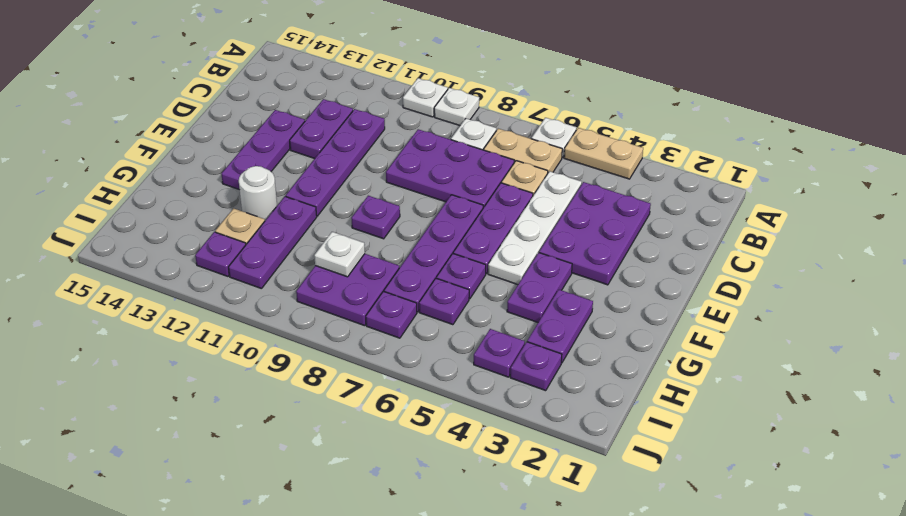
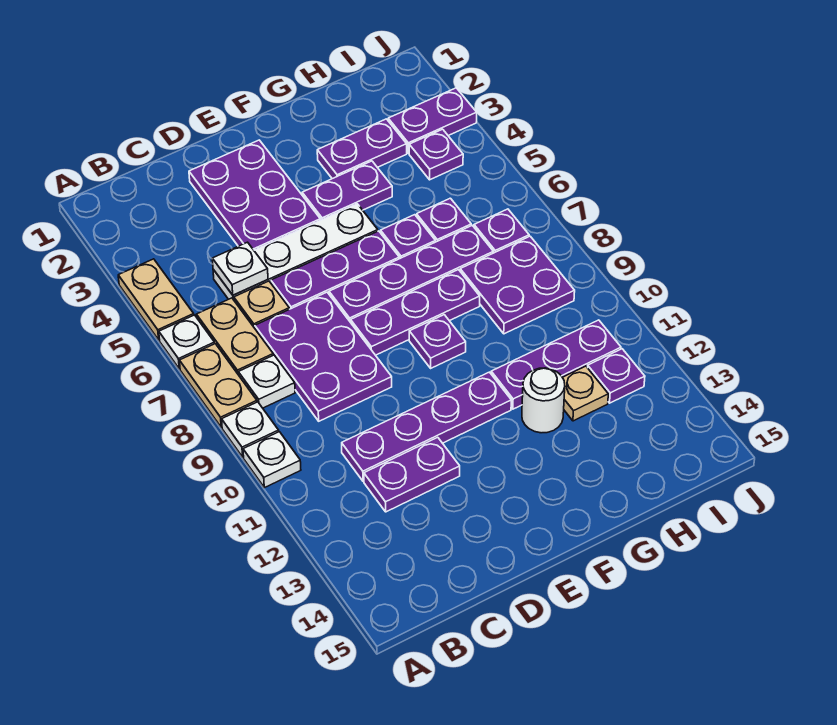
none -> tan plate A7:A8 level 1
purple plate C3:E4 level 1 -> purple plate D2:E4 level 1
purple plate D13:F13 level 1 -> purple plate E8:G8 level 1
white plate H9 level 2 -> white plate C5 level 2
purple plate I3 level 1 -> purple plate I3:J3 level 1

